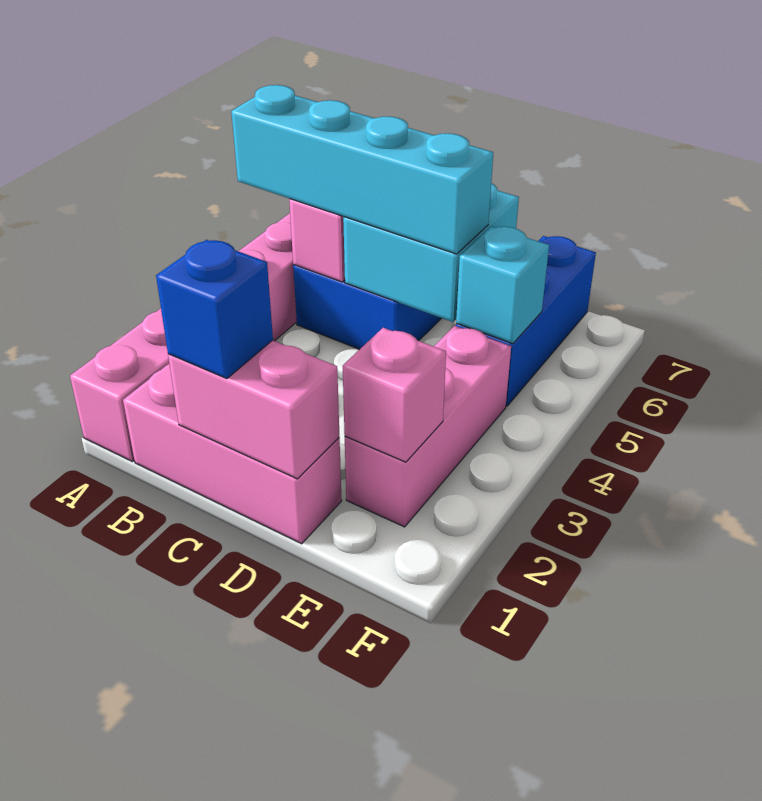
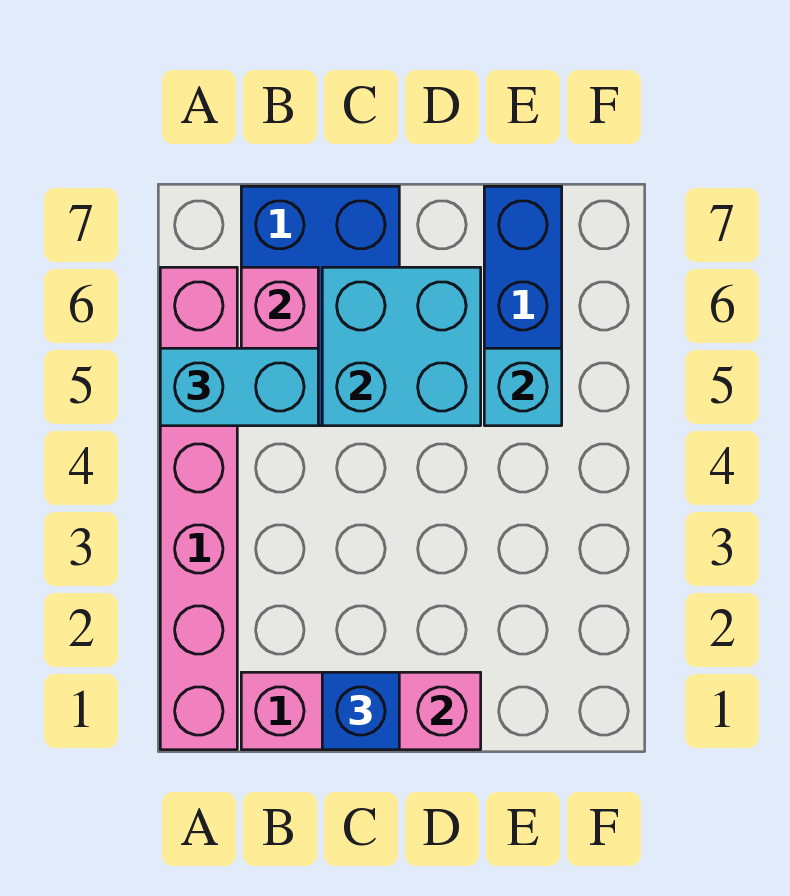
cyan brick A5:D5 level 3 -> cyan brick A5:B5 level 3
pink brick E2:E4 level 1 -> none
pink brick E2 level 2 -> none

